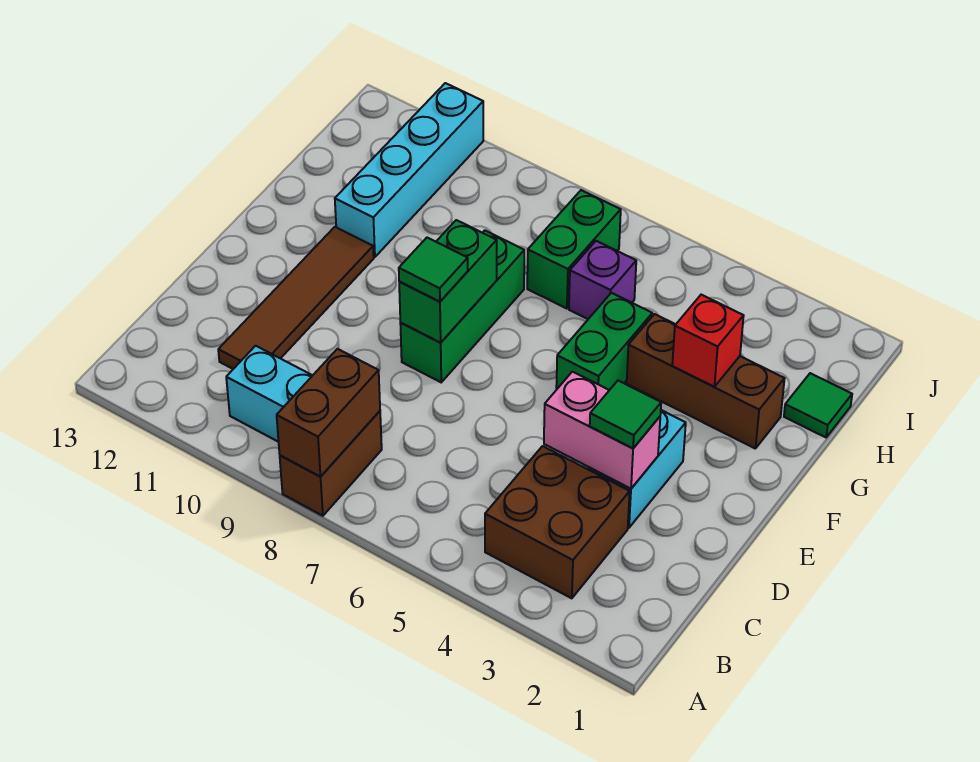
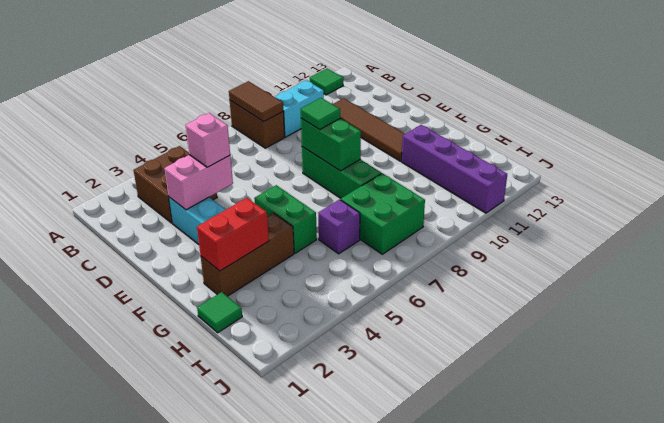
brown brick A8:B8 level 2 -> brown tile A8:B8 level 2
green tile D3 level 3 -> green tile A12 level 1
none -> pink brick D4 level 3
red brick G3 level 2 -> red brick G2:G3 level 2
cyan brick G11:J11 level 1 -> purple brick G11:J11 level 1
green brick H7:I7 level 1 -> green brick H7:I8 level 1

